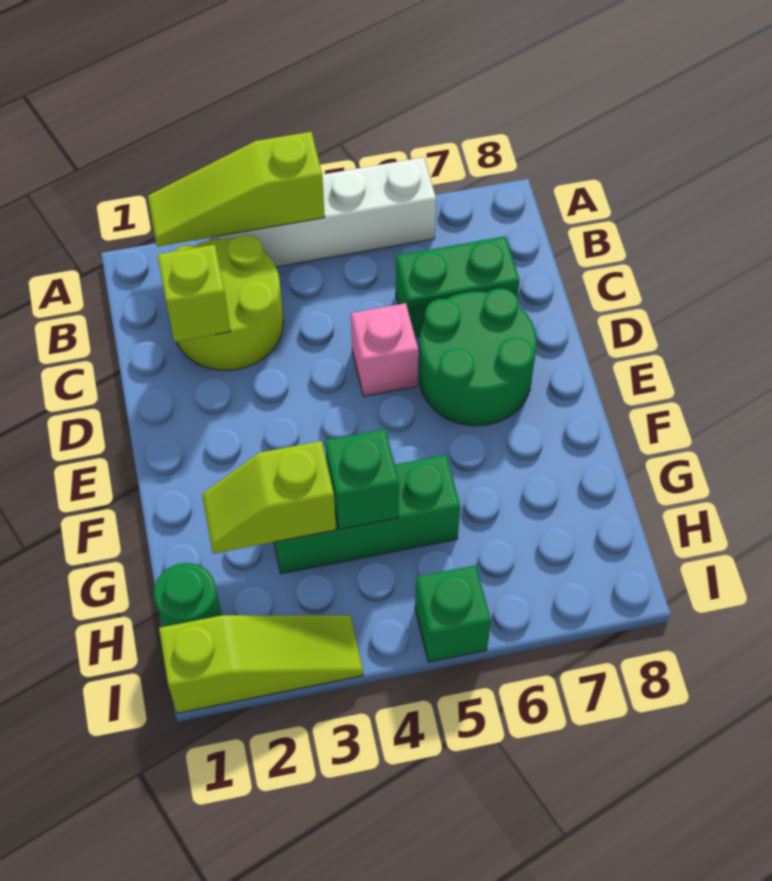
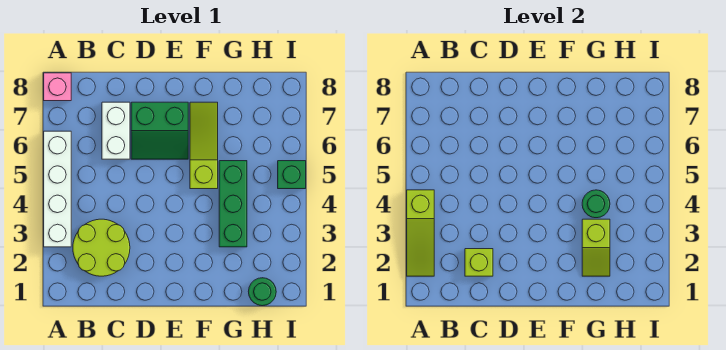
green brick C6:C7 level 1 -> white brick C6:C7 level 1
pink brick D5 level 1 -> pink brick A8 level 1
green round brick D6:E7 level 1 -> green slope D6:E7 level 1 top 7
green brick G4 level 2 -> green round brick G4 level 2
lime slope I1:I3 level 1 top 1 -> lime slope F5:F7 level 1 top 5

